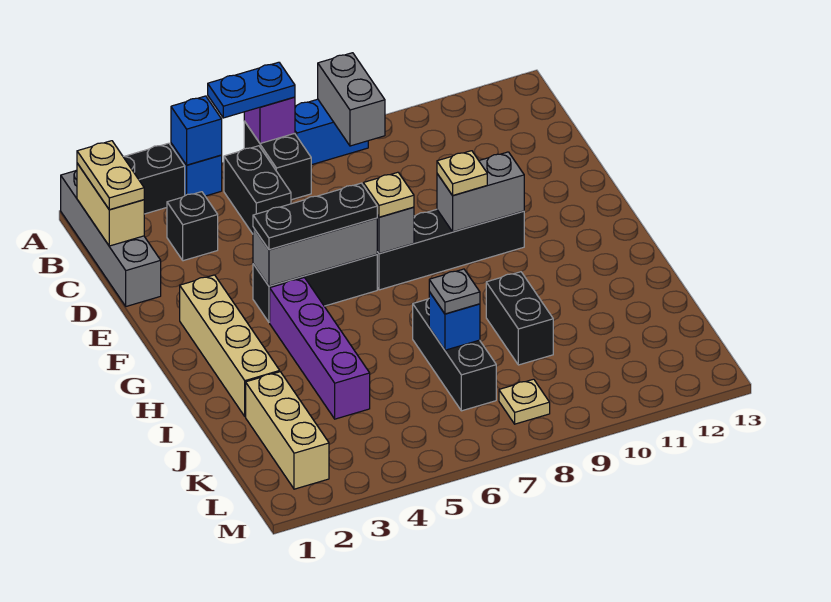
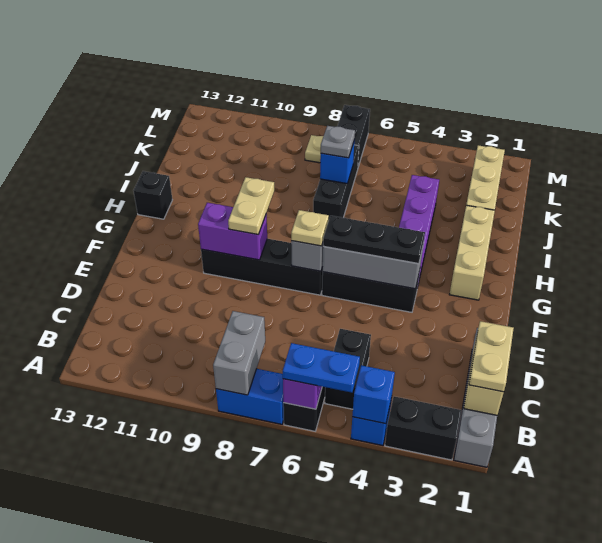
black brick C3 level 1 -> black brick H13 level 1
tan brick F2:I2 level 1 -> tan brick G2:I2 level 1
grey brick F9:F10 level 2 -> purple brick F9:F10 level 2
tan plate F9 level 3 -> tan plate F9:G9 level 3
black brick I9:J9 level 1 -> black brick L7:M7 level 1

